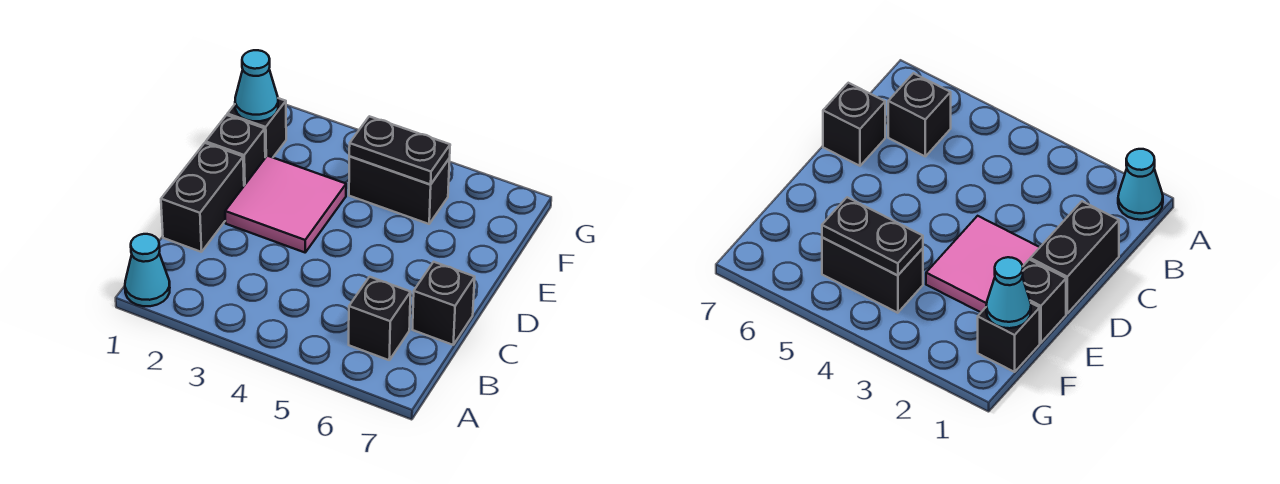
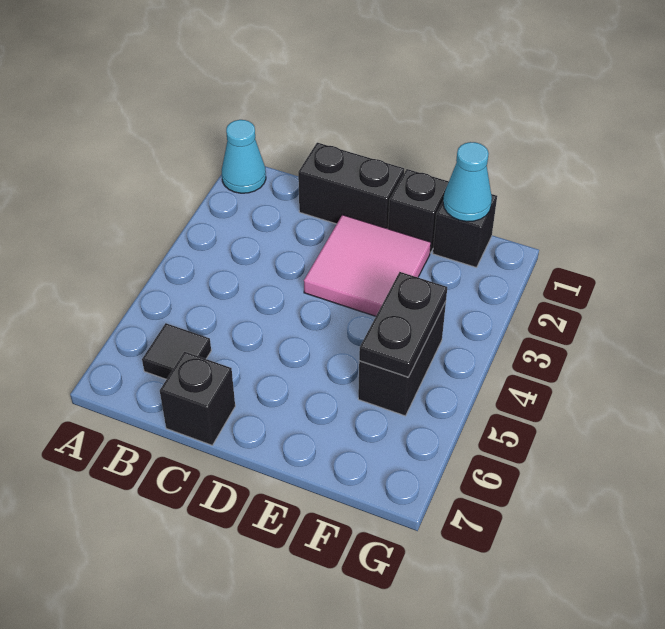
black brick B6 level 1 -> black tile B6 level 1

